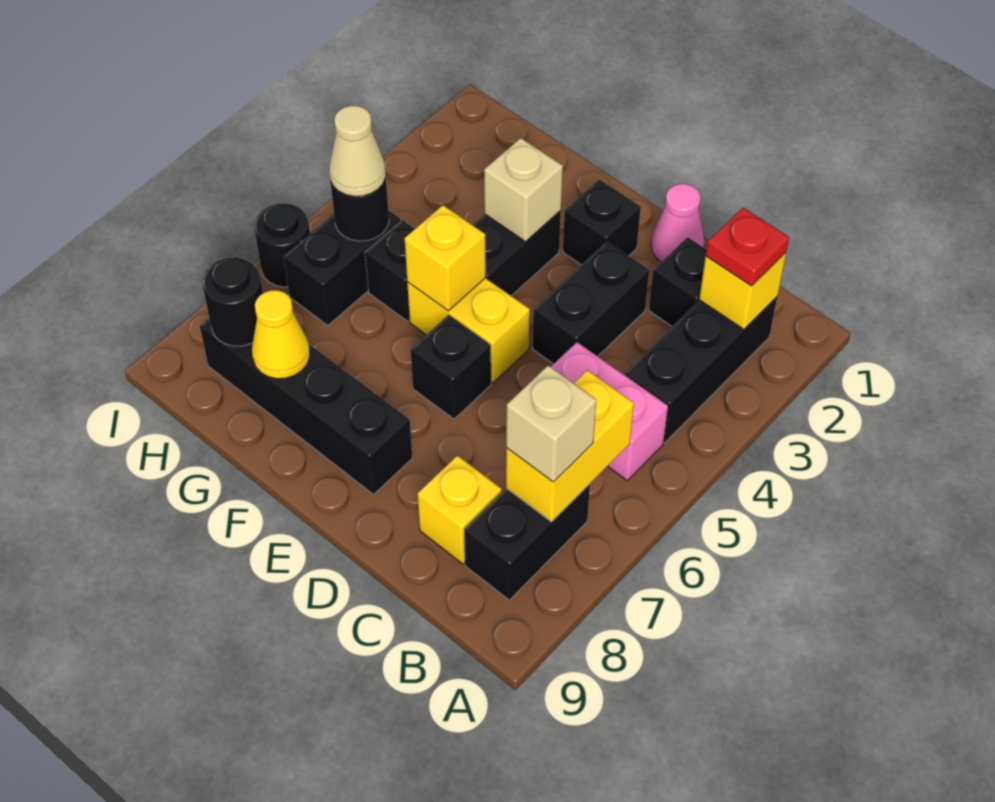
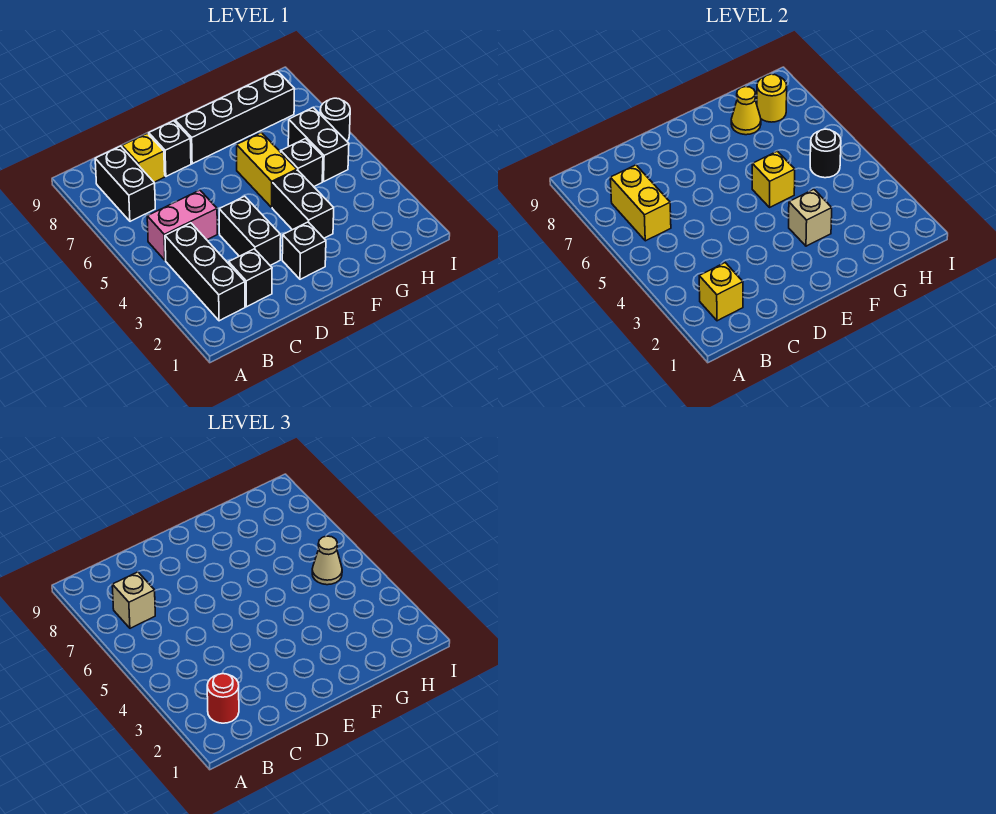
red plate B2 level 3 -> red round brick B2 level 3
pink cone D1 level 1 -> none
yellow brick E5:F5 level 1 -> yellow brick F5:F6 level 1
black brick E6 level 1 -> black brick D8 level 1
black round brick H8 level 2 -> yellow round brick H8 level 2

